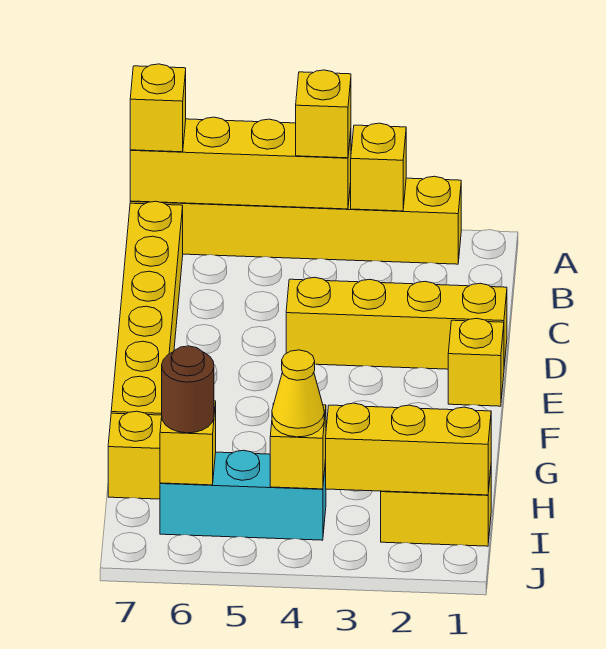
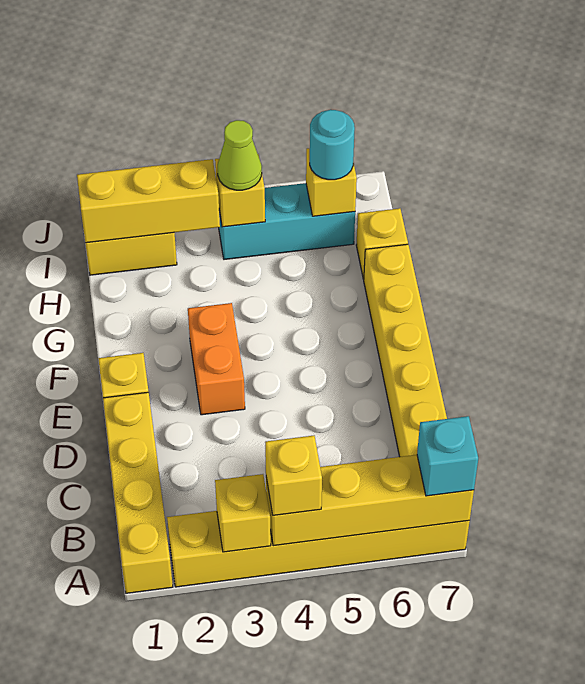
yellow brick A7 level 3 -> cyan brick A7 level 3
yellow brick D1:D4 level 1 -> yellow brick A1:D1 level 1
none -> orange brick E3:F3 level 1
yellow cone I4 level 3 -> lime cone I4 level 3
brown round brick I6 level 3 -> cyan round brick I6 level 3

